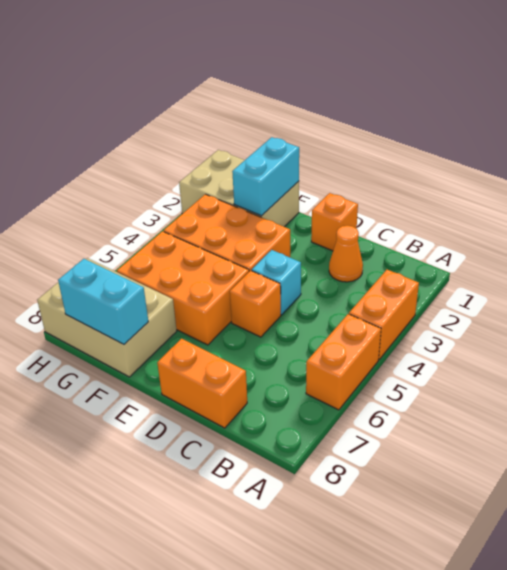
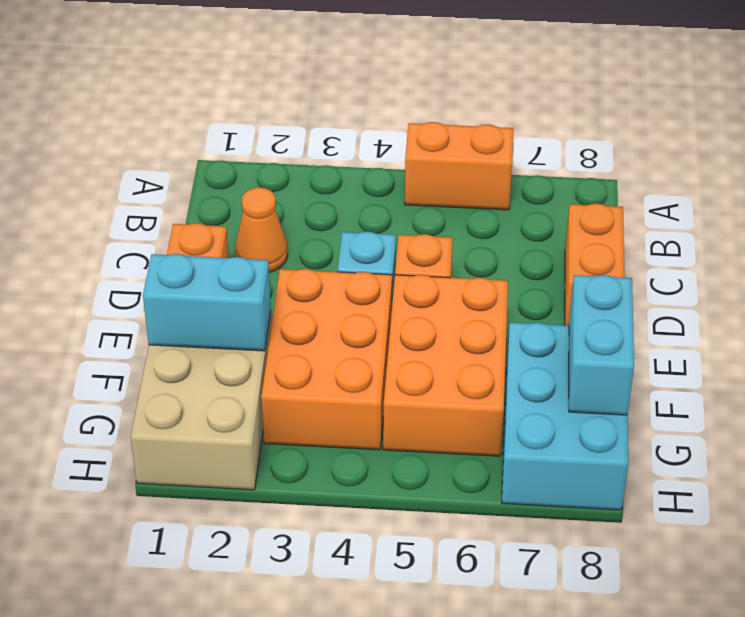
orange brick A3:A4 level 1 -> none
tan brick F7:H8 level 1 -> cyan brick F7:H8 level 1

